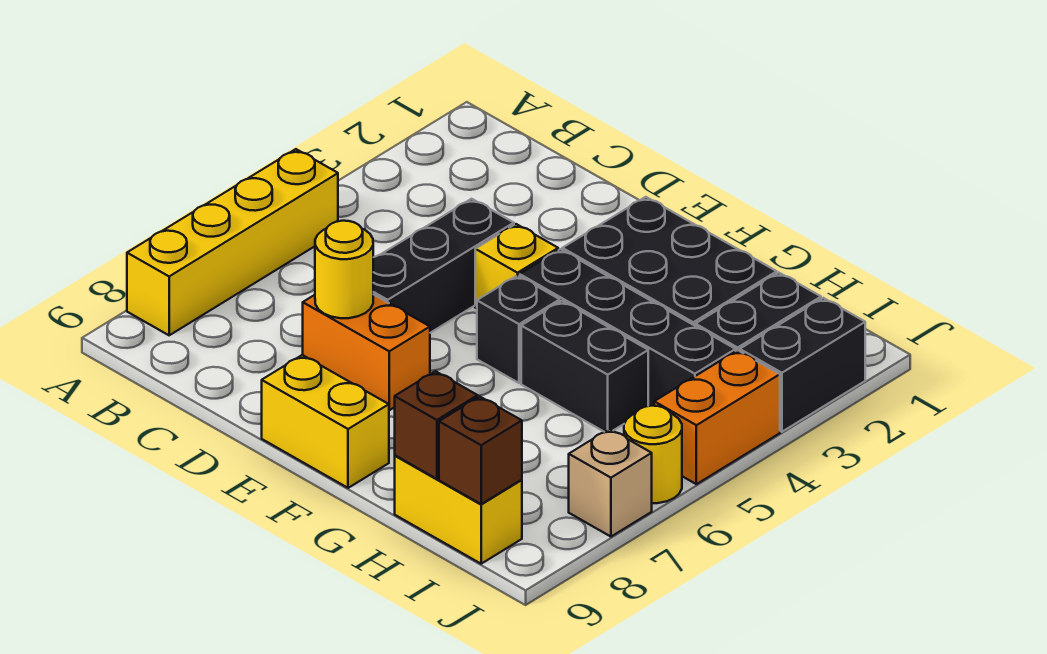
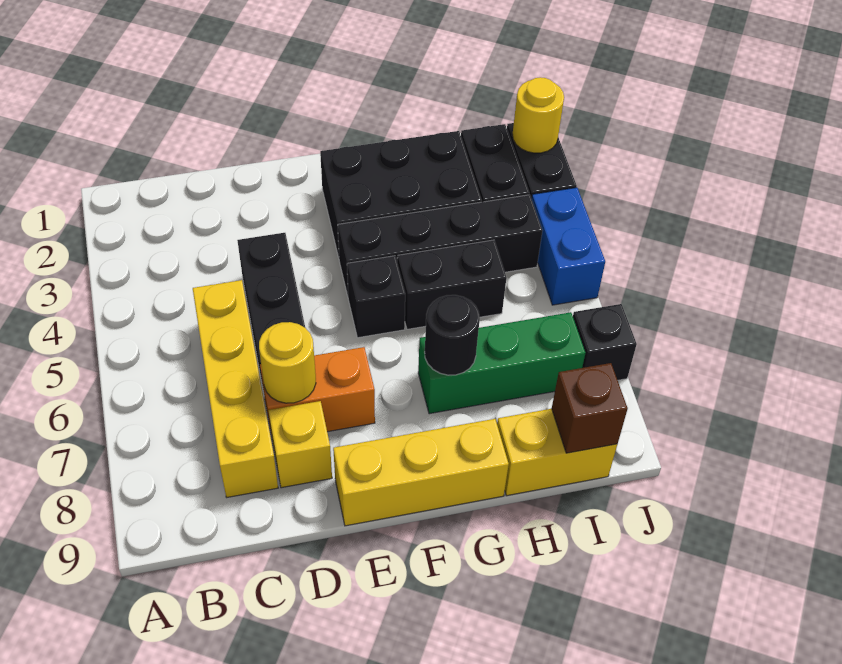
yellow brick A5:A8 level 1 -> yellow brick C5:C8 level 1
yellow brick E4 level 1 -> yellow brick D8 level 1
yellow brick E9:F9 level 1 -> yellow brick E9:G9 level 1
none -> green brick G7:I7 level 1
none -> black round brick G7 level 2
brown brick H9 level 2 -> none
orange brick J4:J5 level 1 -> blue brick J4:J5 level 1
yellow round brick J6 level 1 -> yellow round brick J2 level 2
tan brick J7 level 1 -> black brick J7 level 1

